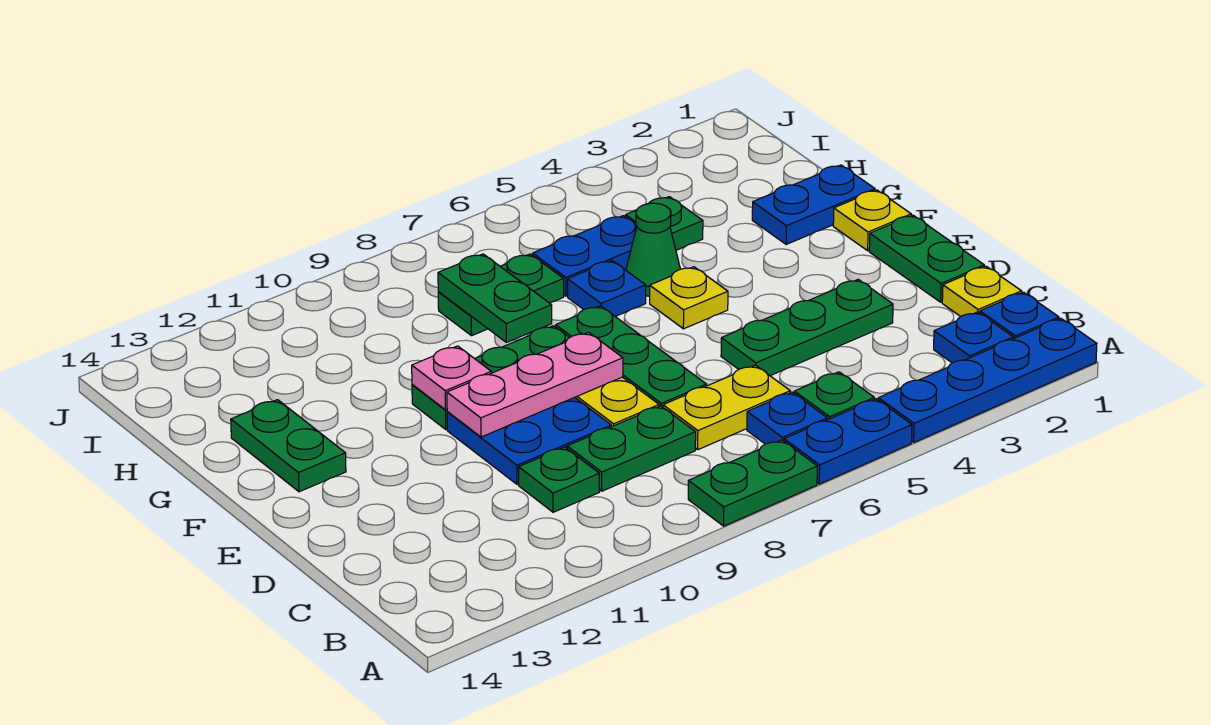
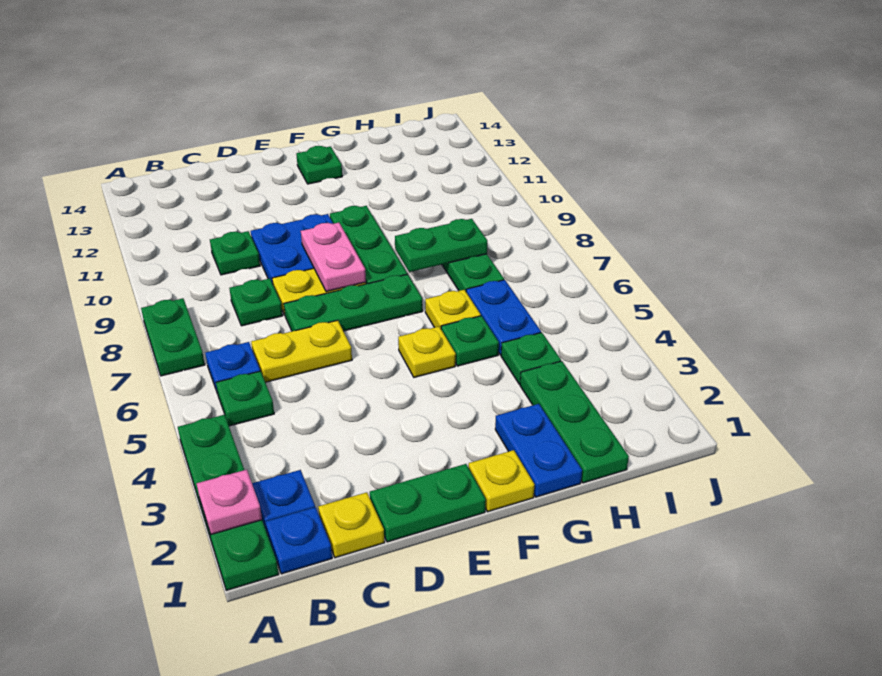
blue plate A1:A4 level 1 -> green plate A1:A4 level 1
blue plate A5:A6 level 1 -> none
yellow plate C6:C7 level 1 -> yellow plate C6:D6 level 1
green plate C8:C9 level 1 -> green plate C8 level 1
green plate D3:D5 level 1 -> green plate H1:H3 level 1
pink plate E8:E10 level 2 -> pink plate E8:E9 level 2
pink plate F10 level 2 -> pink plate A2 level 2
green plate F13:G13 level 1 -> green plate F13 level 1
green cone G5 level 1 -> green plate G5 level 1
blue plate G6 level 1 -> yellow plate G6 level 1

